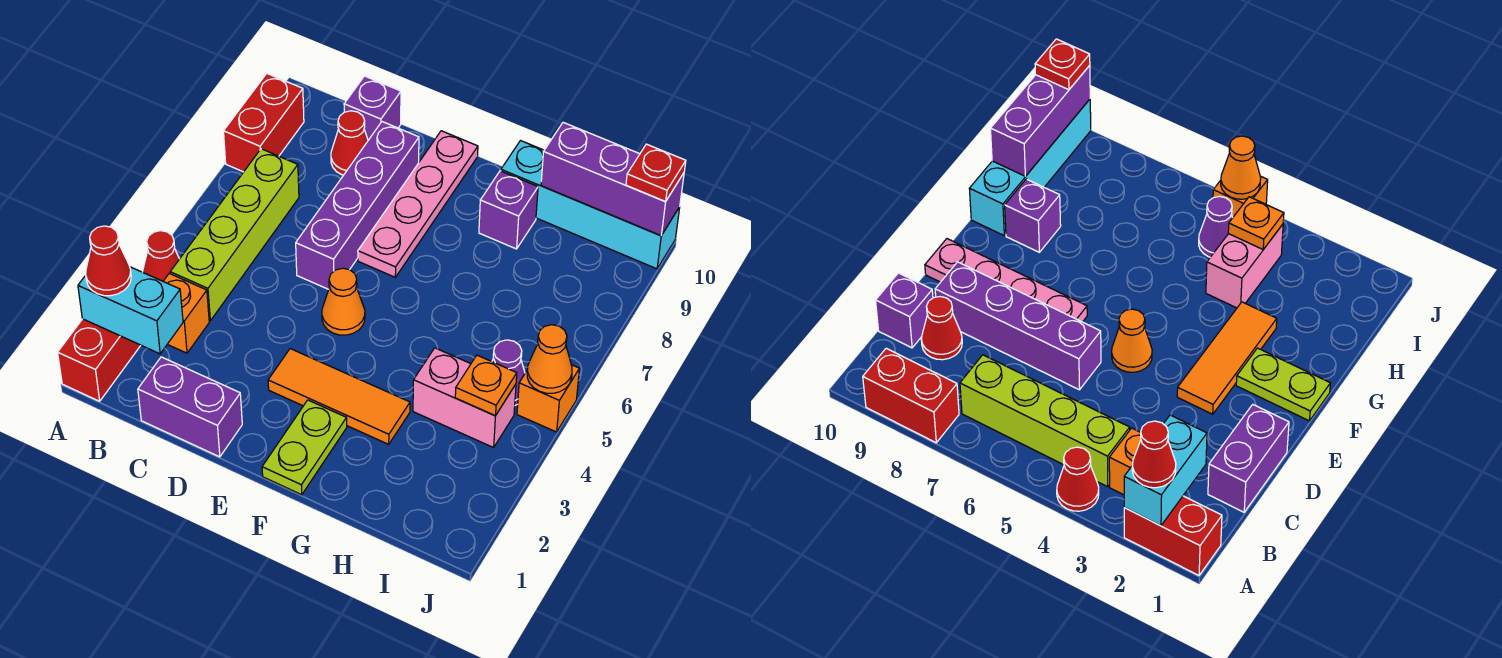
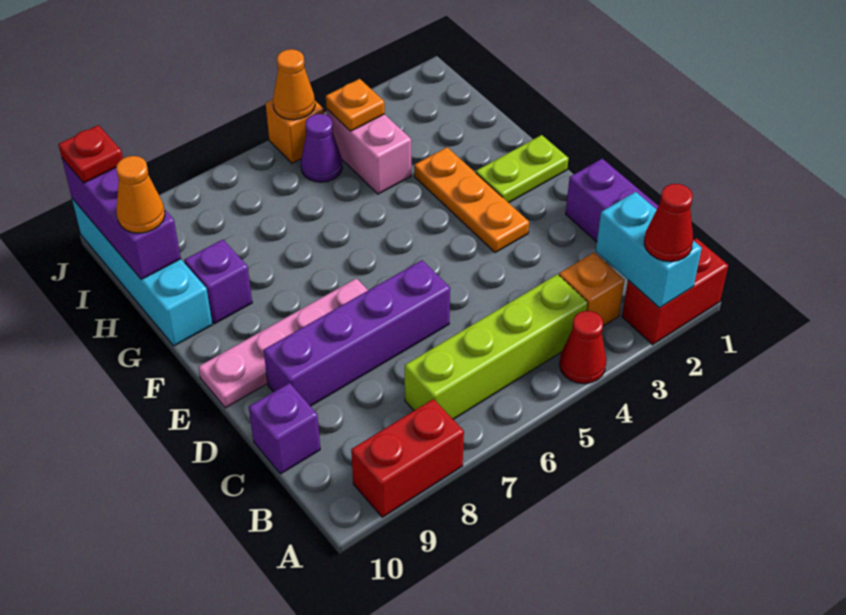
red cone C9 level 1 -> none
orange tile E3:G3 level 1 -> orange plate E3:G3 level 1
orange cone E5 level 1 -> orange cone H10 level 3

